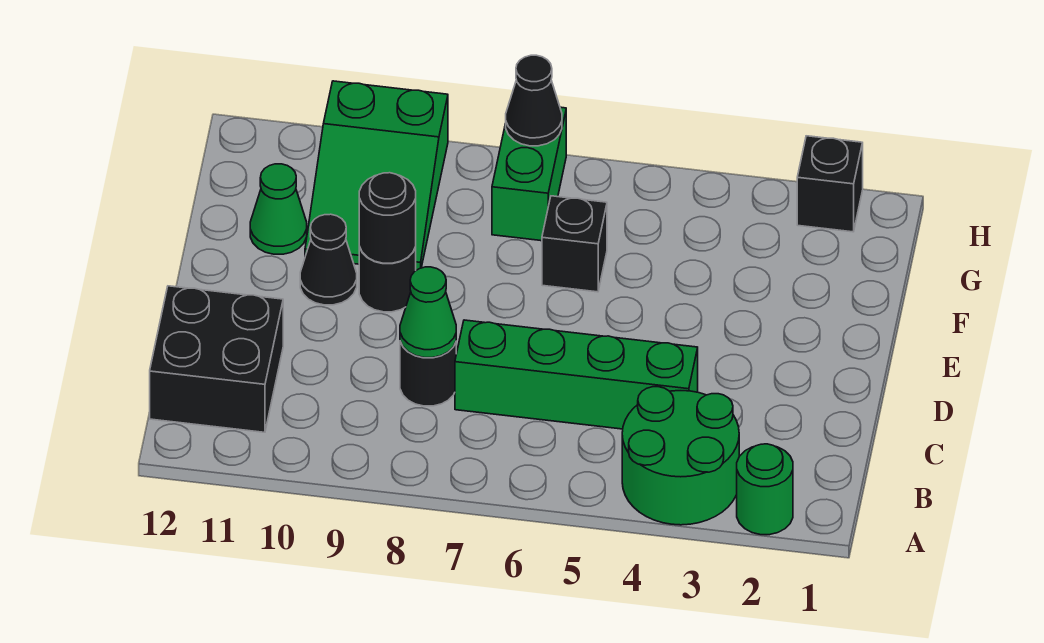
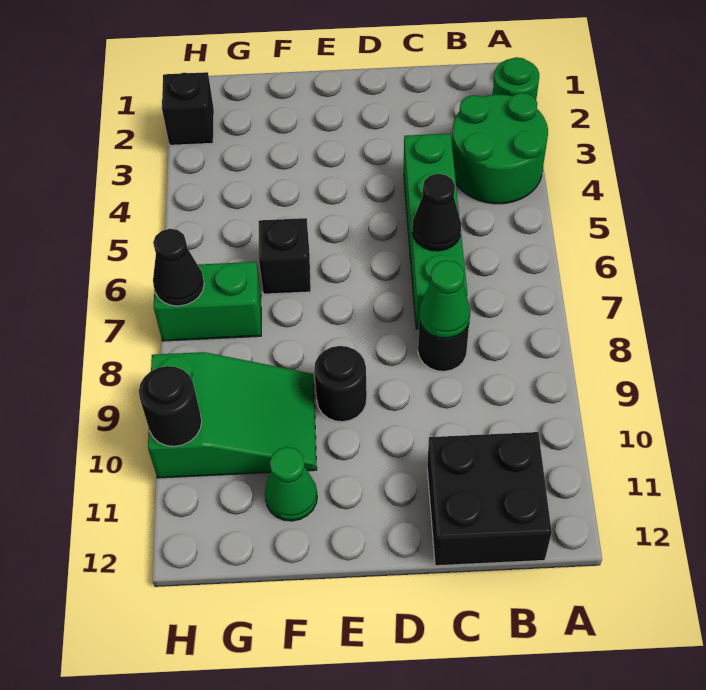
black round brick E9 level 2 -> black round brick H10 level 2
black cone E10 level 1 -> black cone C6 level 2

